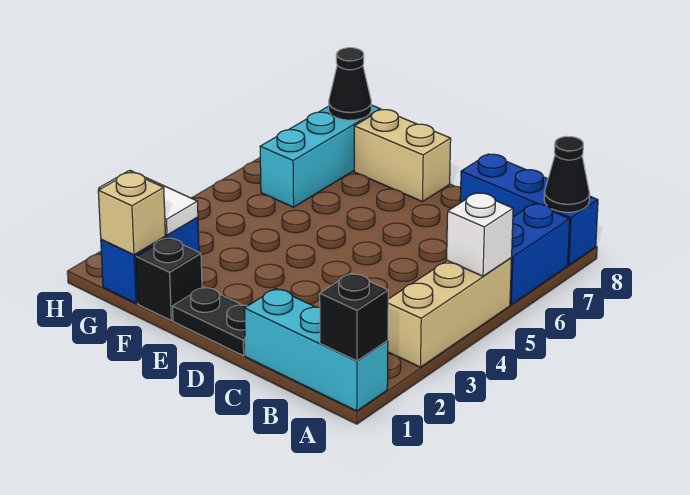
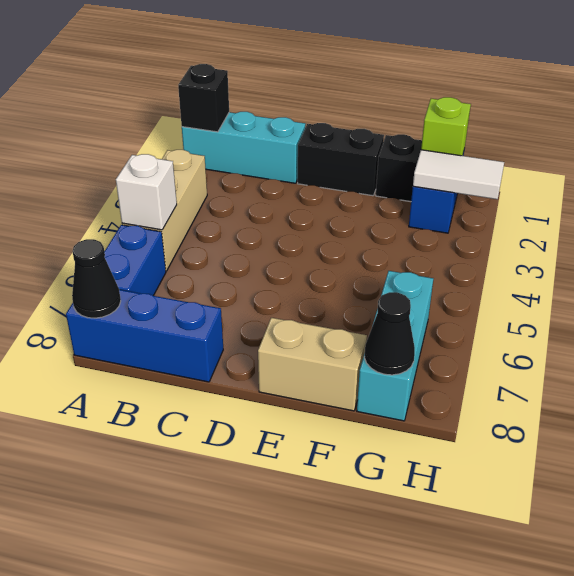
black plate D1:E1 level 1 -> black brick D1:E1 level 1
tan brick G1 level 2 -> lime brick G1 level 2

